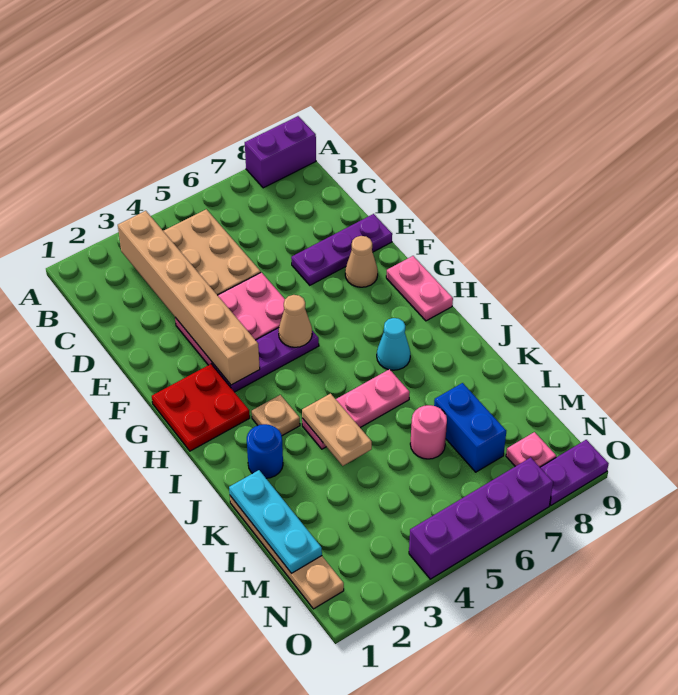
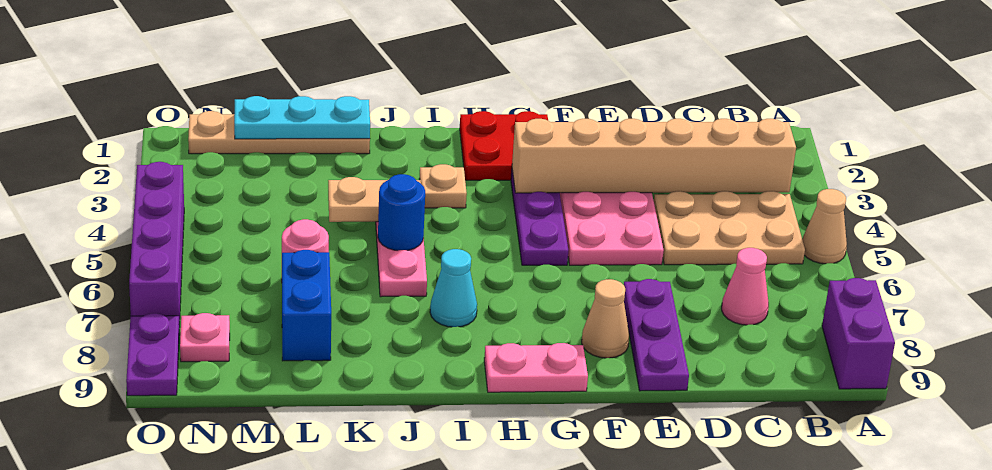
none -> pink cone C7 level 1
tan cone G5 level 2 -> tan cone A5 level 1
blue round brick J2 level 1 -> blue round brick J5 level 2
blue brick L7:M7 level 1 -> blue brick L7:L8 level 1

